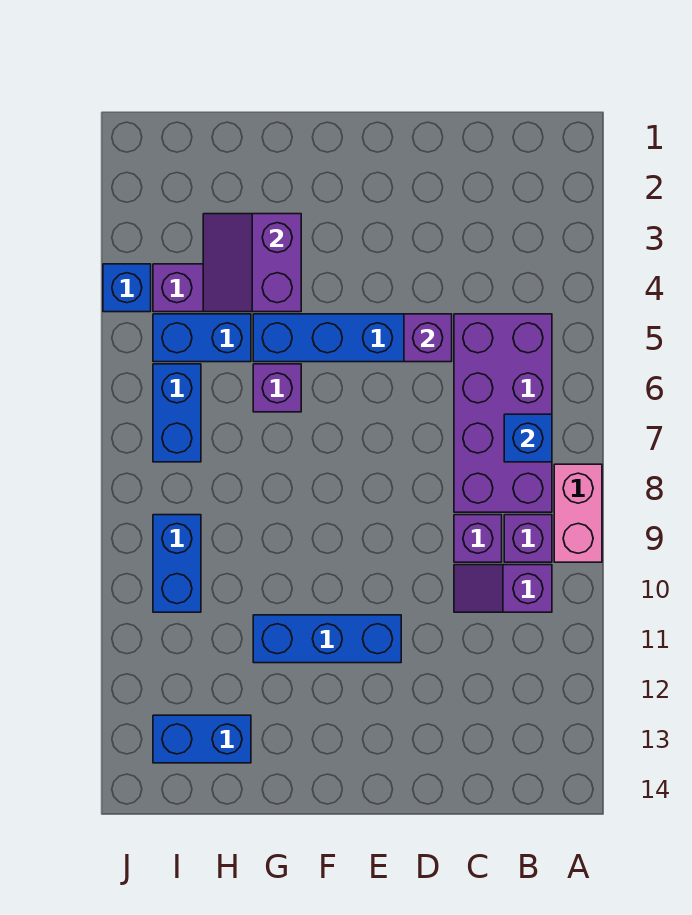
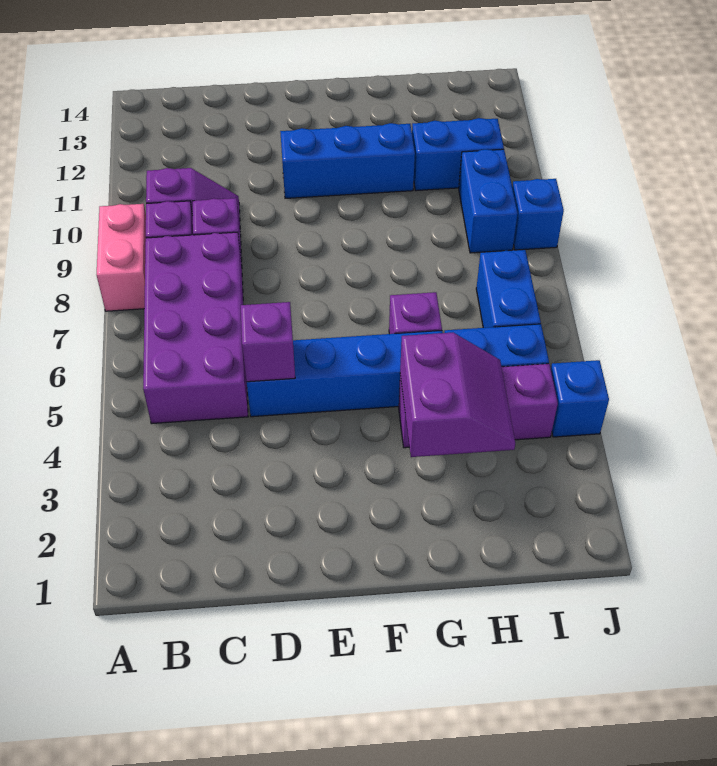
blue brick B7 level 2 -> blue brick J9 level 1
blue brick H13:I13 level 1 -> blue brick H11:I11 level 1

